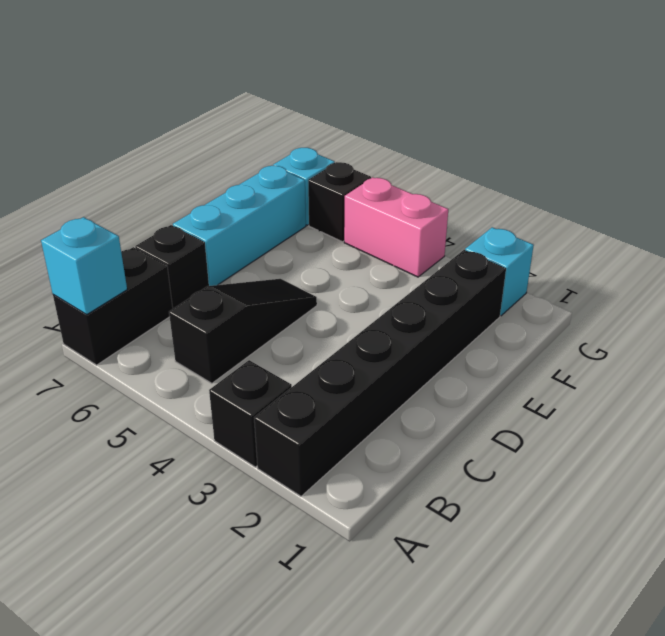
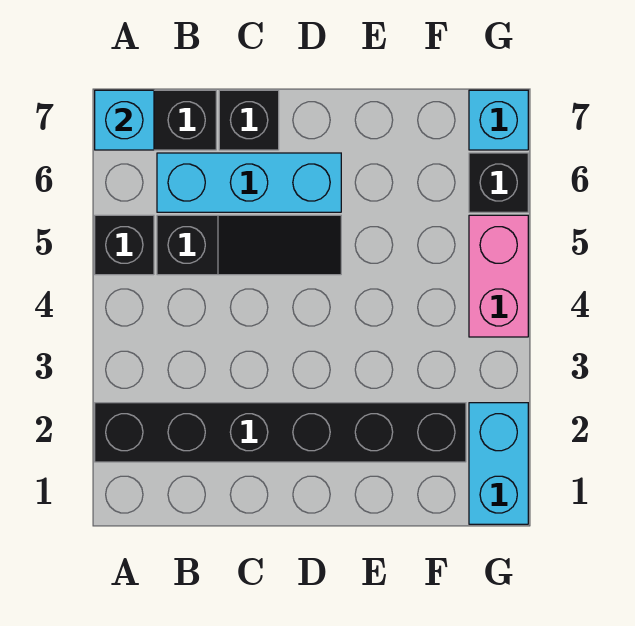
black brick A3 level 1 -> black brick A5 level 1
cyan brick D7:F7 level 1 -> cyan brick B6:D6 level 1
cyan brick G2 level 1 -> cyan brick G1:G2 level 1

